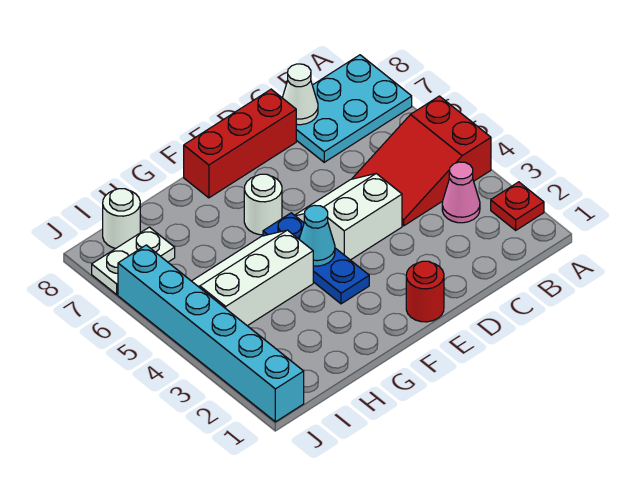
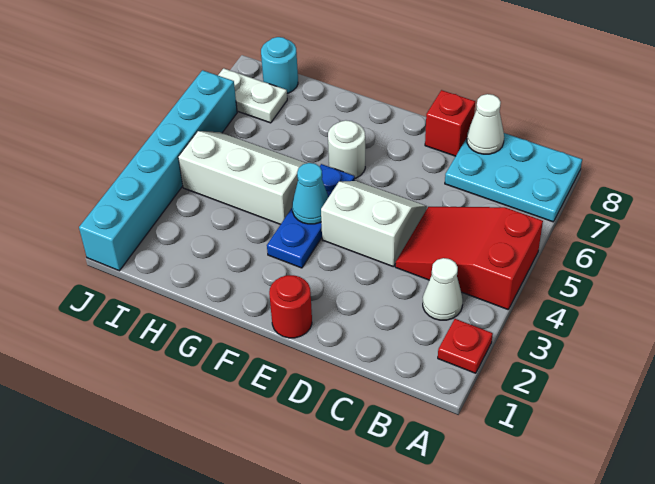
pink cone B3 level 1 -> white cone B3 level 1
red brick D8:F8 level 1 -> red brick D8 level 1
white round brick I8 level 1 -> cyan round brick I8 level 1

